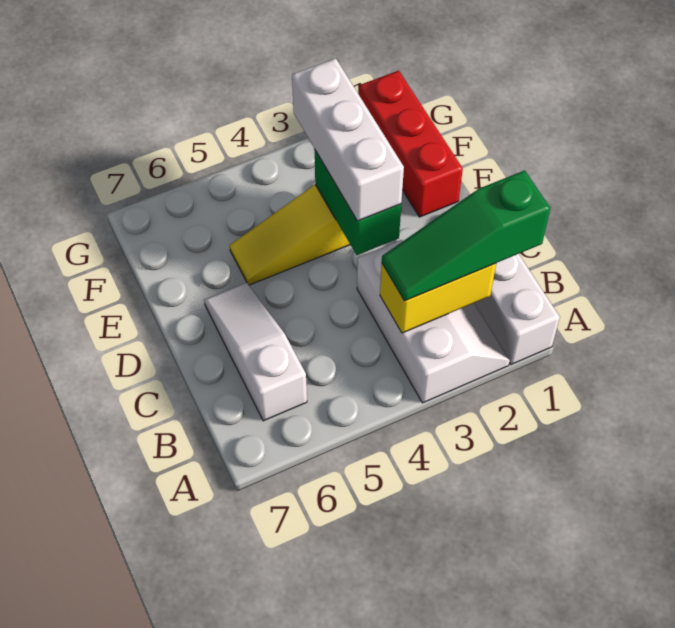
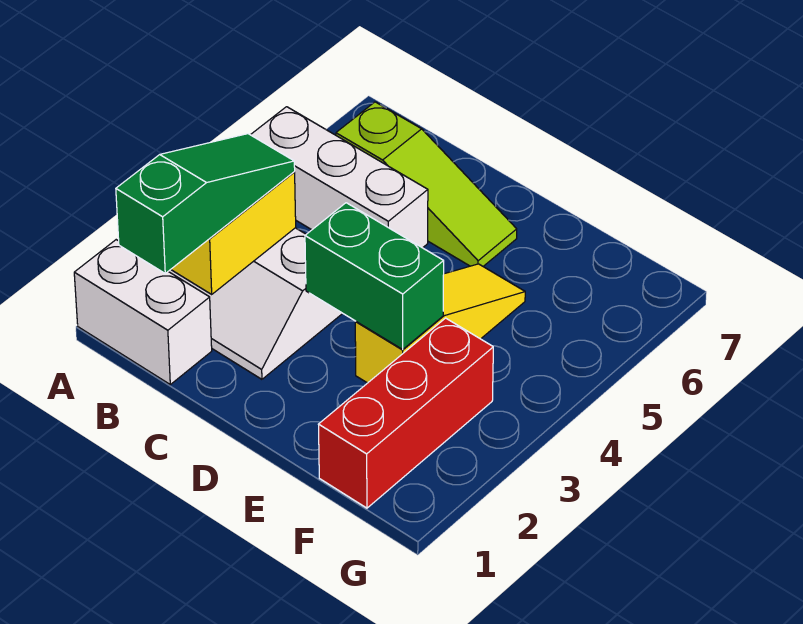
white slope B6:D6 level 1 top B -> lime slope B6:D6 level 1 top B
white brick D3:F3 level 3 -> white brick A5:C5 level 1
red brick E1:G1 level 1 -> red brick F1:F3 level 1

